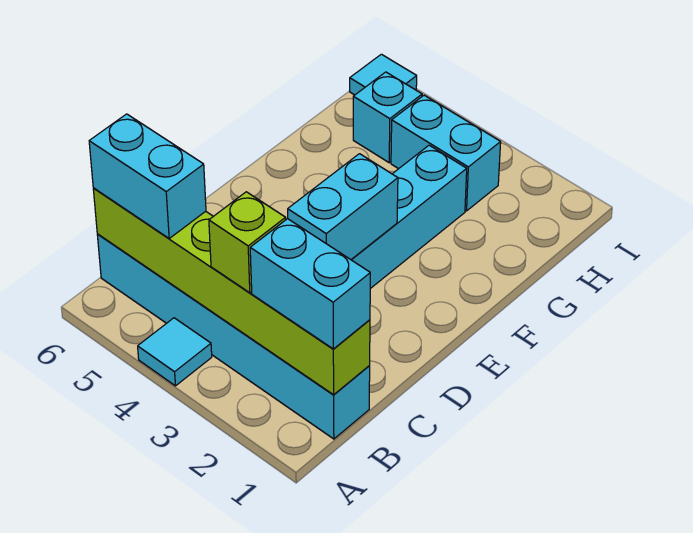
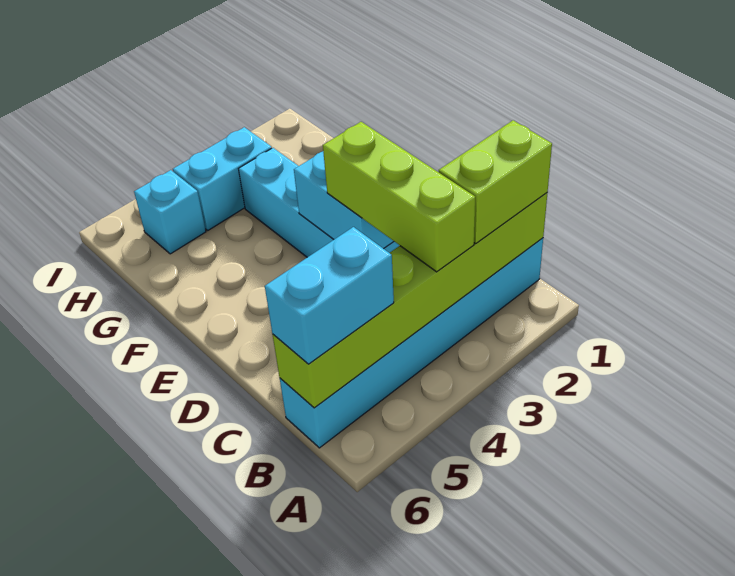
cyan tile A4 level 1 -> none
cyan brick B1:B2 level 3 -> lime brick B1:B2 level 3
lime brick B3 level 3 -> lime brick B3:D3 level 3
cyan tile I6 level 1 -> none

